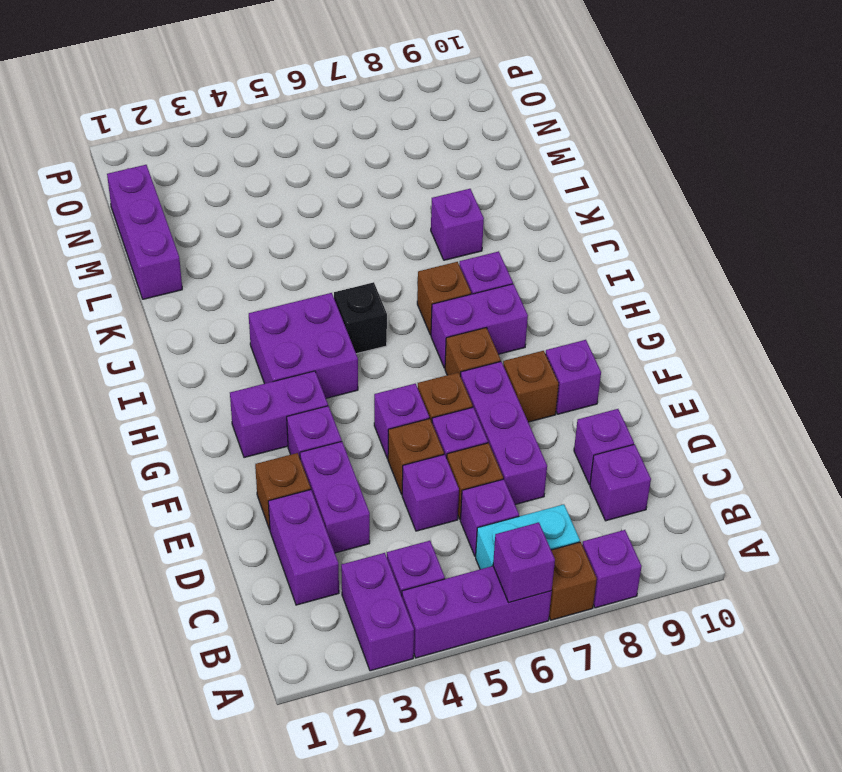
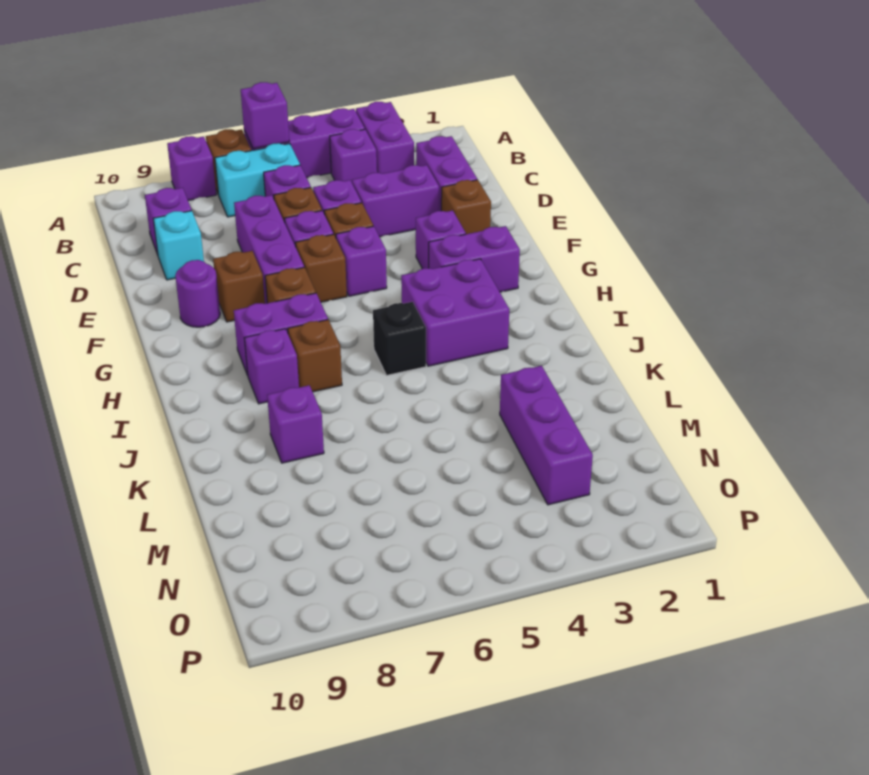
purple brick D3:E3 level 1 -> purple brick D3:D4 level 1
purple brick D9 level 1 -> cyan brick D9 level 1
purple brick F9 level 1 -> purple round brick F9 level 1
purple brick L1:N1 level 1 -> purple brick L3:N3 level 1

